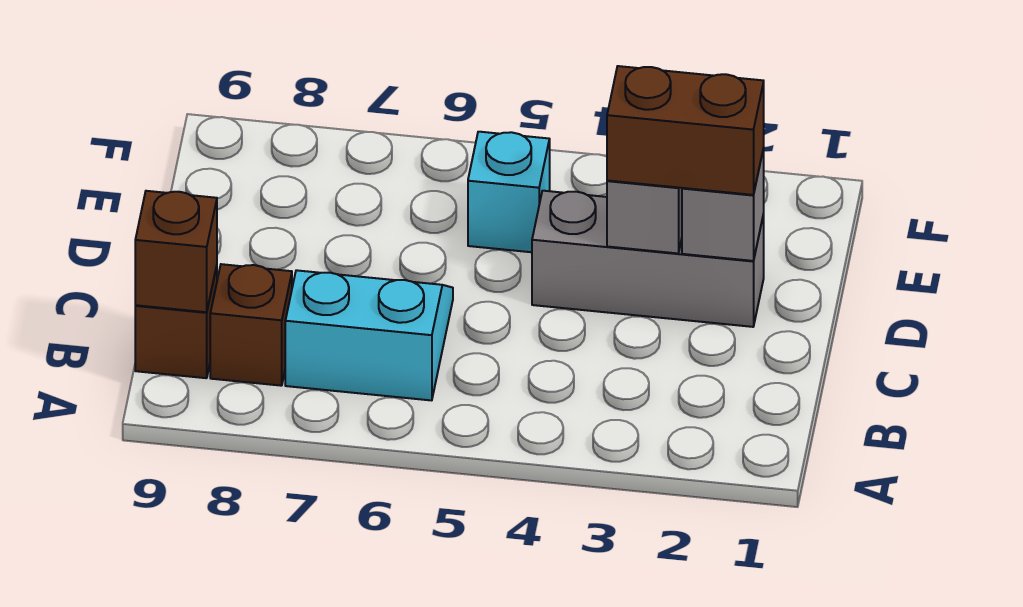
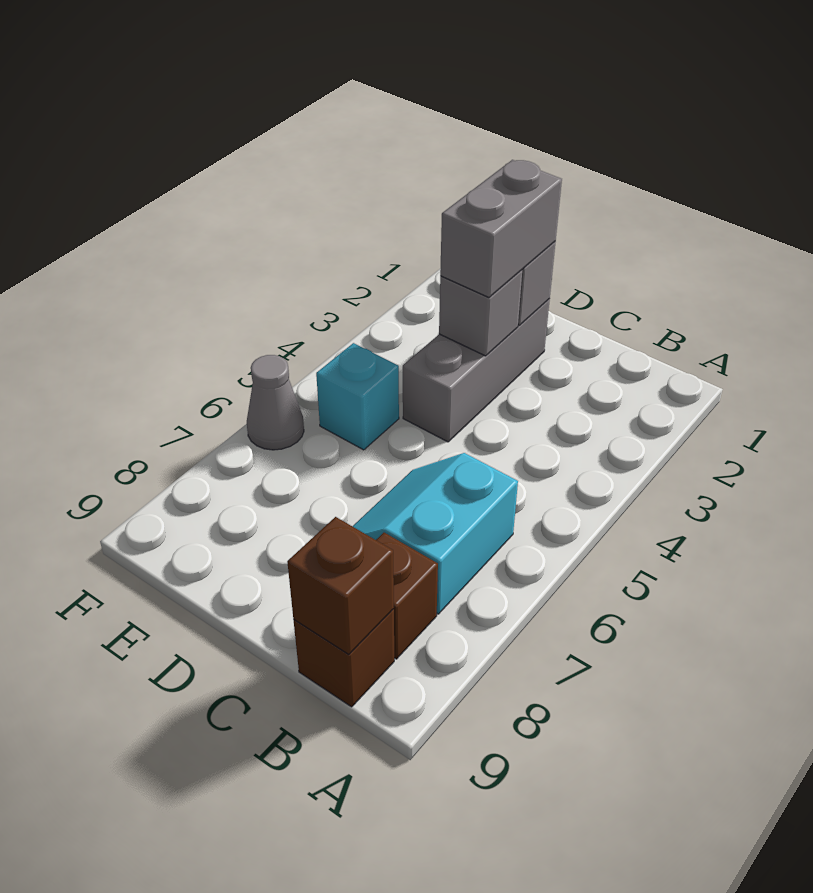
brown brick D2:D3 level 3 -> grey brick D2:D3 level 3
none -> grey cone F6 level 1

